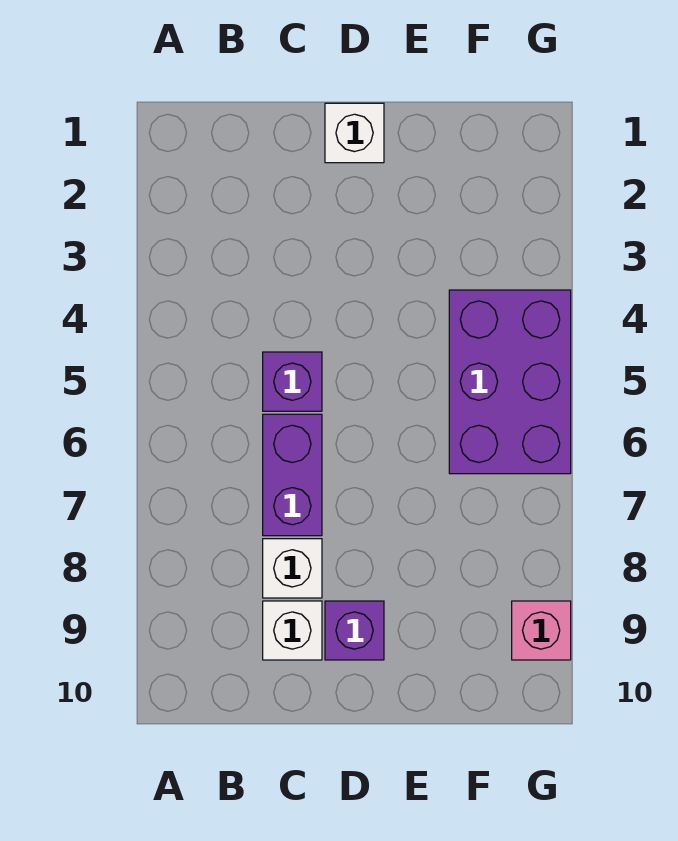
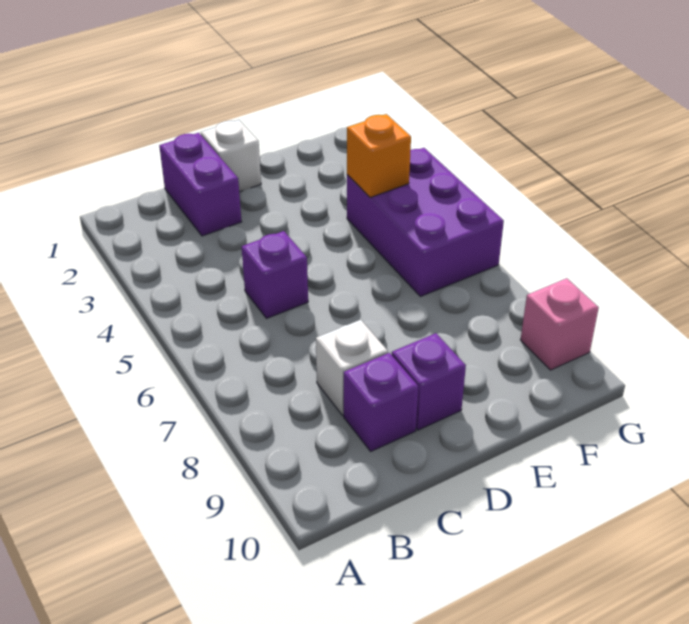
purple brick C6:C7 level 1 -> purple brick C1:C2 level 1
white brick C9 level 1 -> purple brick C9 level 1
none -> orange brick F4 level 2

